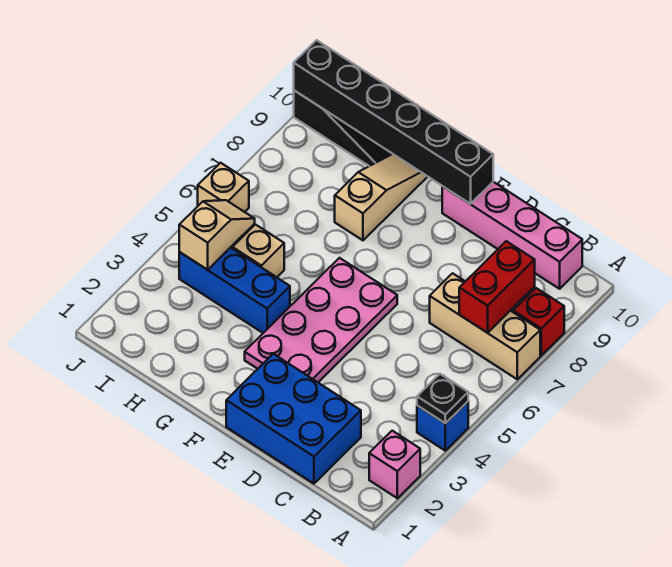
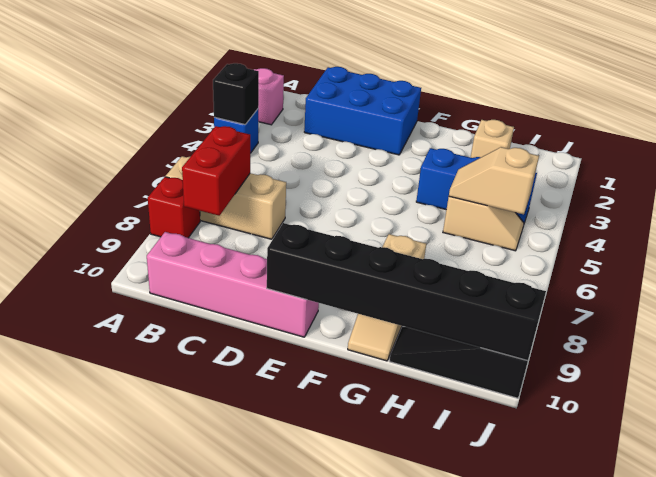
black plate A4 level 2 -> black brick A4 level 2
pink plate E3:F6 level 1 -> none
tan slope I4:I5 level 2 top 4 -> tan slope H5:I5 level 2 top I
tan brick J6 level 1 -> tan brick H2 level 1

